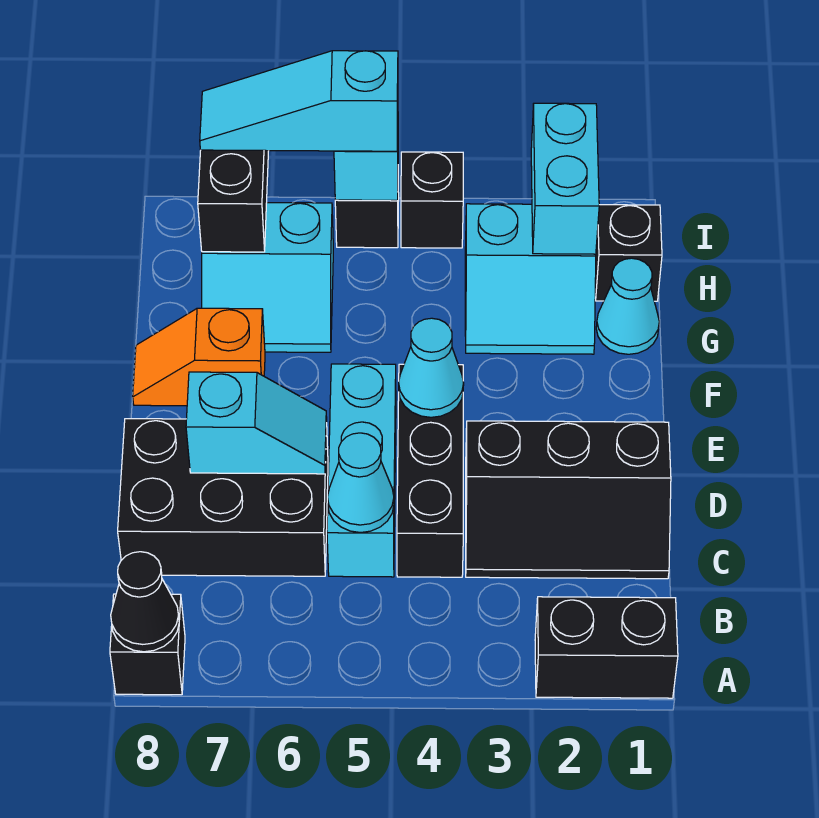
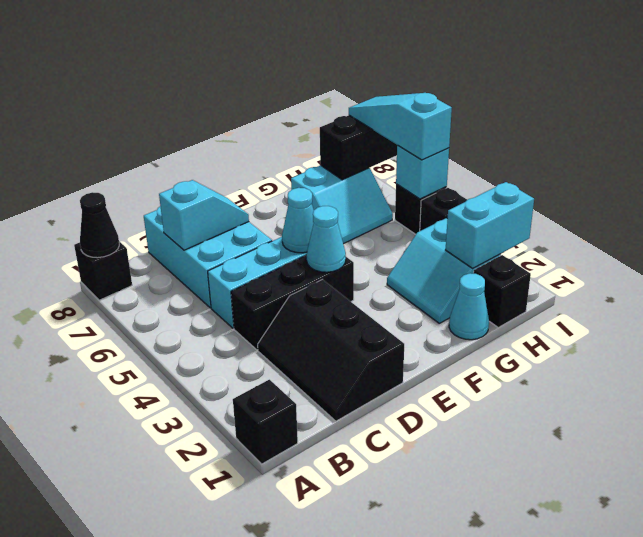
black brick A1:A2 level 1 -> black brick A1 level 1
cyan cone C5 level 2 -> cyan cone E5 level 2
black brick C6:D8 level 1 -> cyan brick C6:D8 level 1
cyan slope D6:D7 level 2 top 7 -> cyan slope C7:D7 level 2 top C
orange slope F7:F8 level 1 top 7 -> none
cyan slope G6:H7 level 1 top H -> cyan slope G6:H7 level 1 top 7

